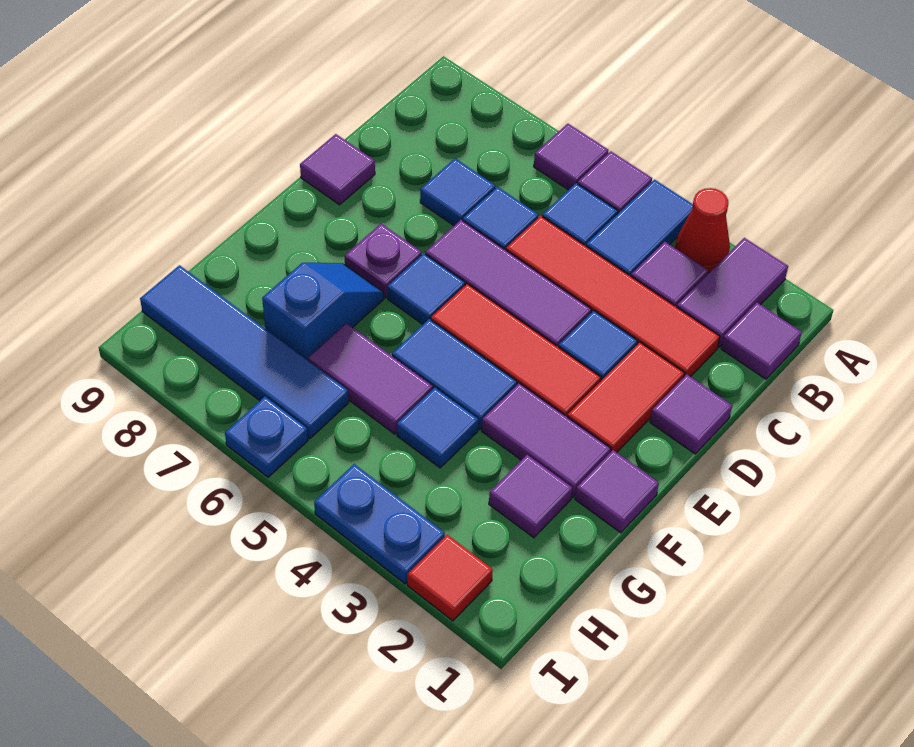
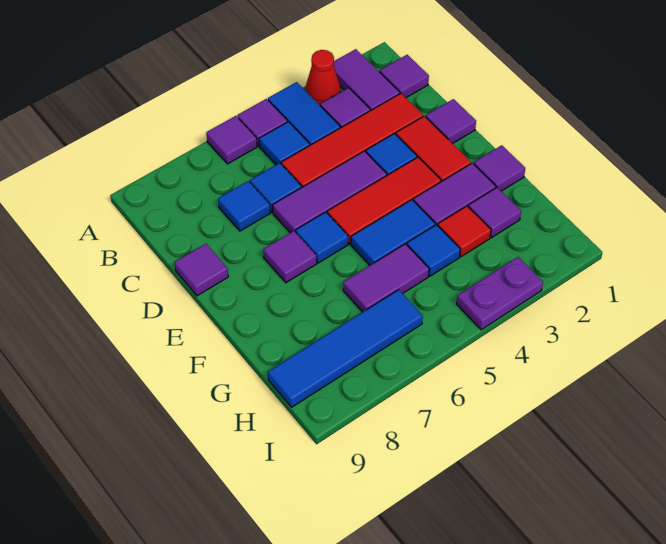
purple plate E7 level 1 -> purple tile E7 level 1
blue slope F7:G7 level 1 top G -> none
red tile I2 level 1 -> red tile G3 level 1
blue plate I3:I4 level 1 -> purple plate I3:I4 level 1
blue plate I6 level 1 -> none

